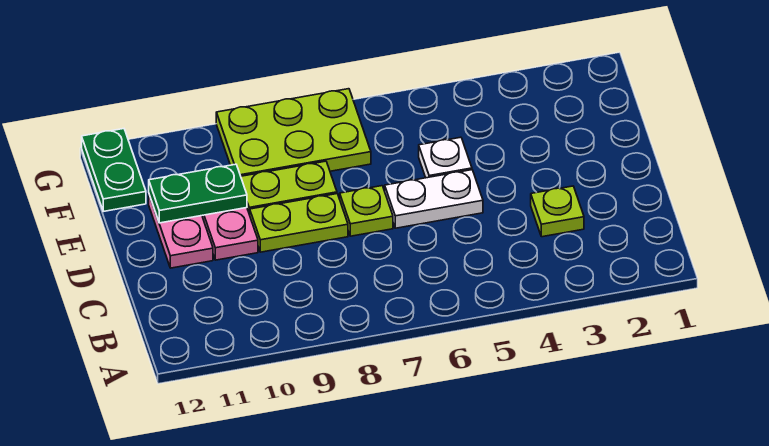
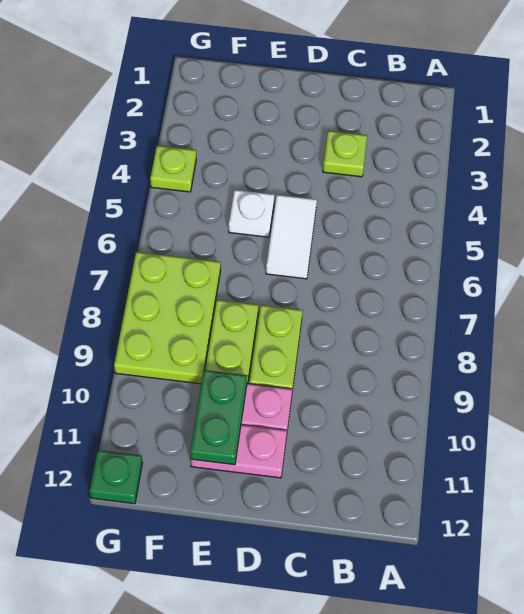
white plate D5:D6 level 1 -> white tile D5:D6 level 1
lime plate D7 level 1 -> lime plate G4 level 1
green plate F12:G12 level 1 -> green plate G12 level 1

